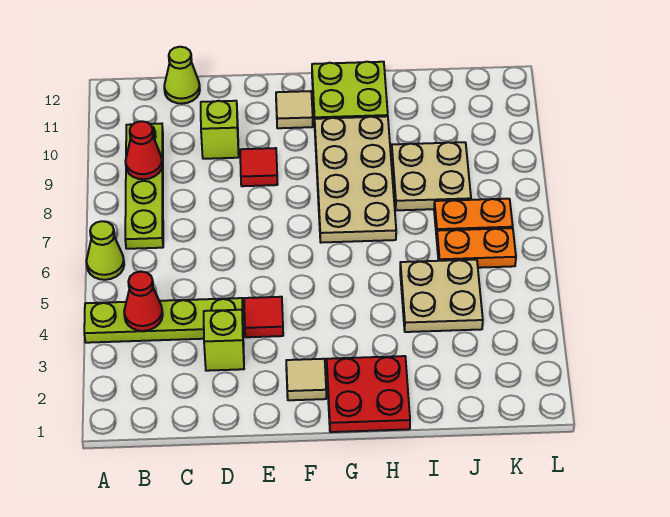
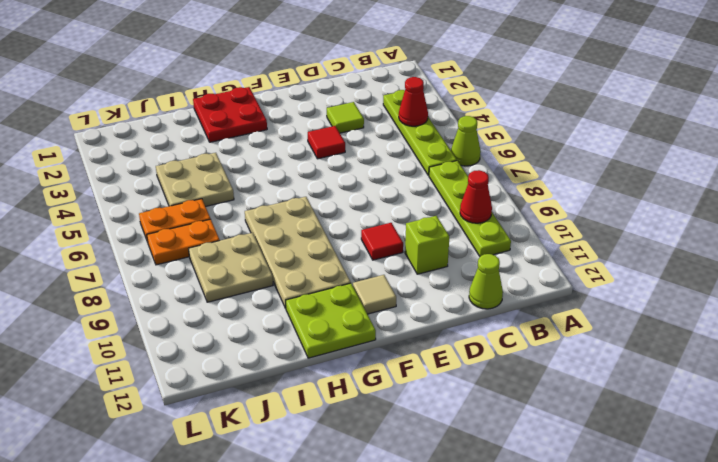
lime plate A4:D4 level 1 -> lime plate B3:B6 level 1
lime brick D3 level 1 -> lime tile D3 level 1
tan tile F2 level 1 -> none

